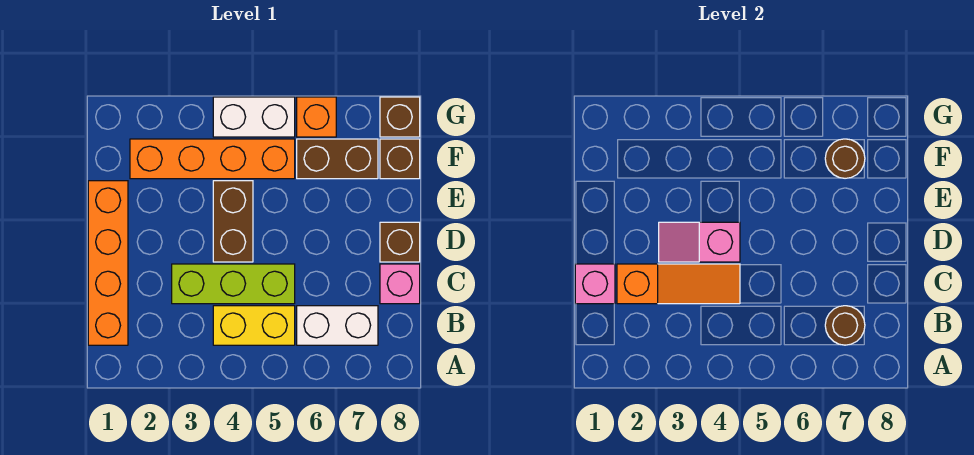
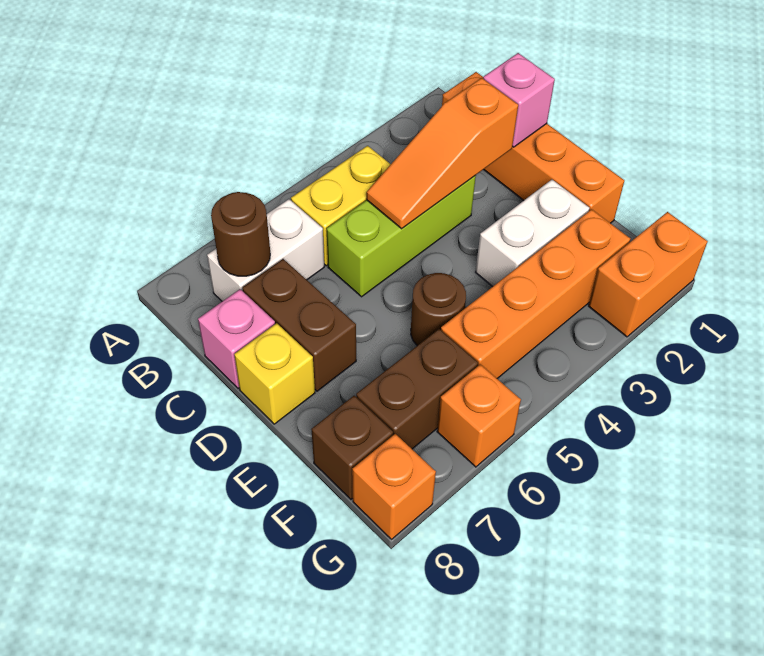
pink slope D3:D4 level 2 top 4 -> none
brown brick D4:E4 level 1 -> brown brick C7:D7 level 1
brown brick D8 level 1 -> yellow brick D8 level 1
brown round brick F7 level 2 -> brown round brick E5 level 1
none -> orange brick G1:G2 level 1
white brick G4:G5 level 1 -> white brick E2:E3 level 1
brown brick G8 level 1 -> orange brick G8 level 1

